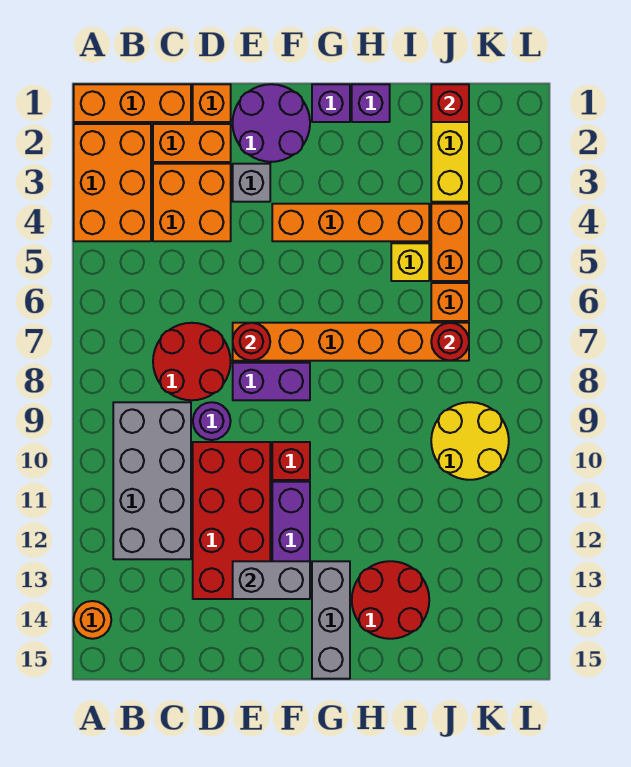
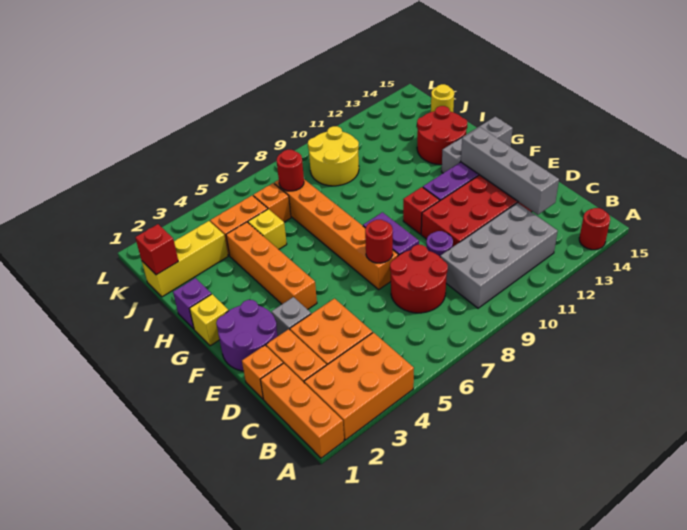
orange round brick A14 level 1 -> red round brick A14 level 1
grey brick E13:F13 level 2 -> grey brick C13:F13 level 2
purple brick G1 level 1 -> yellow brick G1 level 1
none -> yellow round brick J15 level 1

